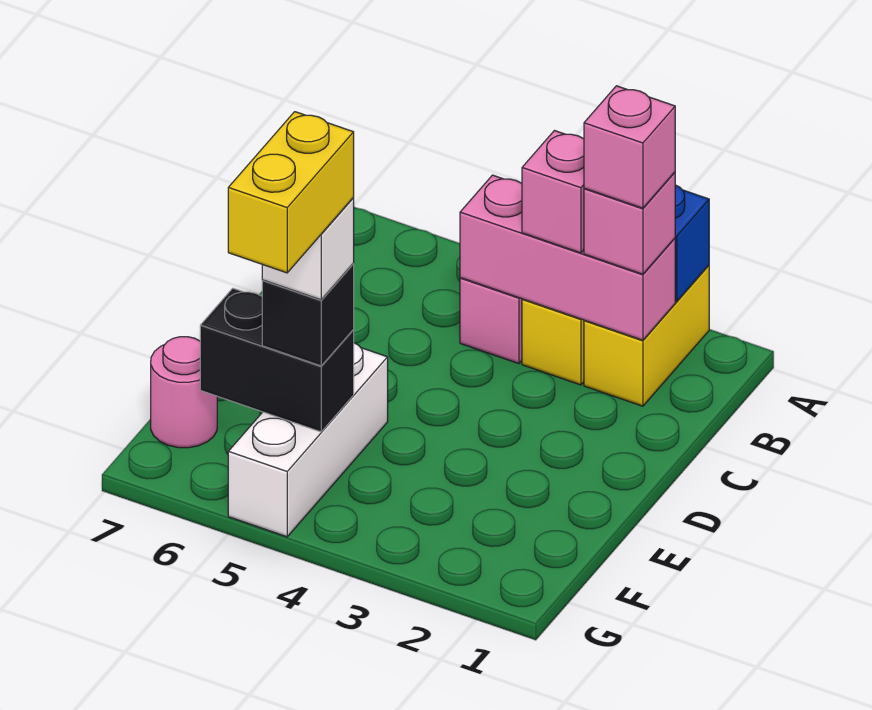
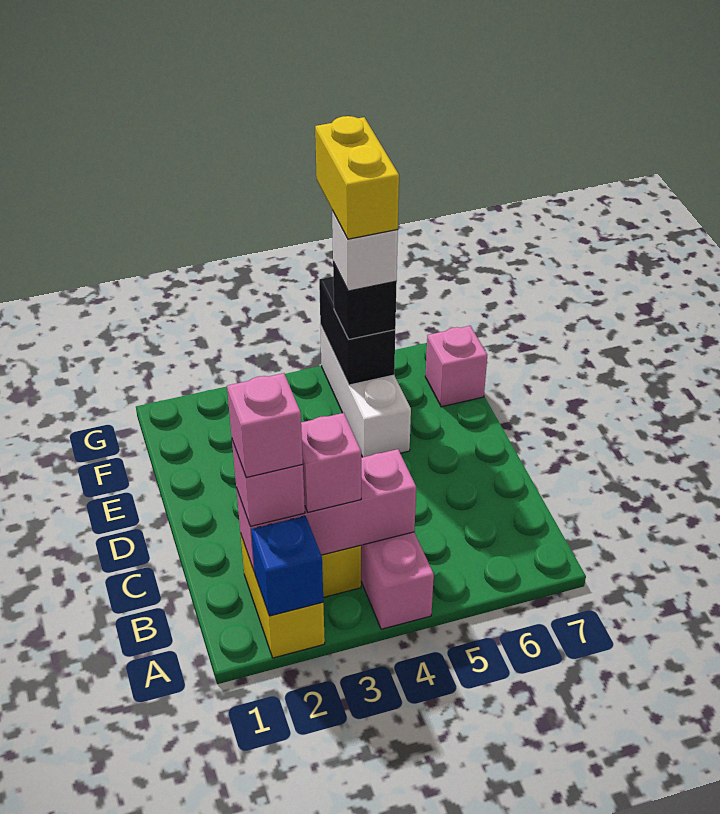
black brick F5:F6 level 2 -> black brick F5:G5 level 2
pink round brick F7 level 1 -> pink brick F7 level 1

